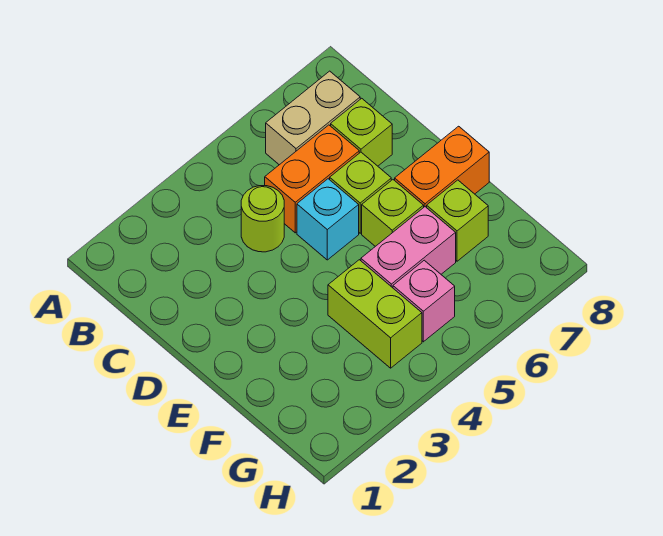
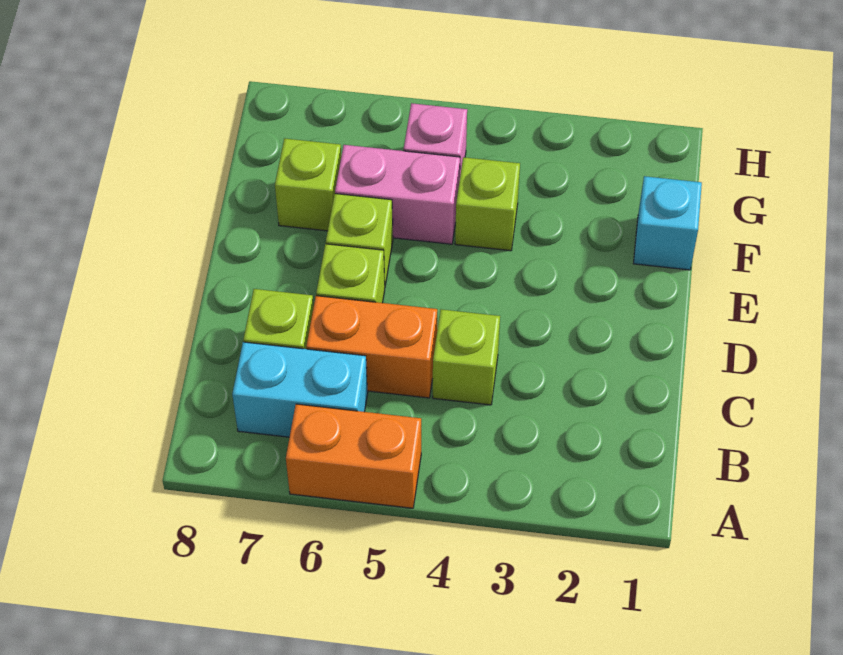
tan brick B6:B7 level 1 -> cyan brick B6:B7 level 1
lime round brick C4 level 1 -> lime brick C4 level 1
cyan brick D5 level 1 -> cyan brick F1 level 1
orange brick E7:E8 level 1 -> orange brick A5:A6 level 1
lime brick F4:G4 level 1 -> lime brick F4 level 1

